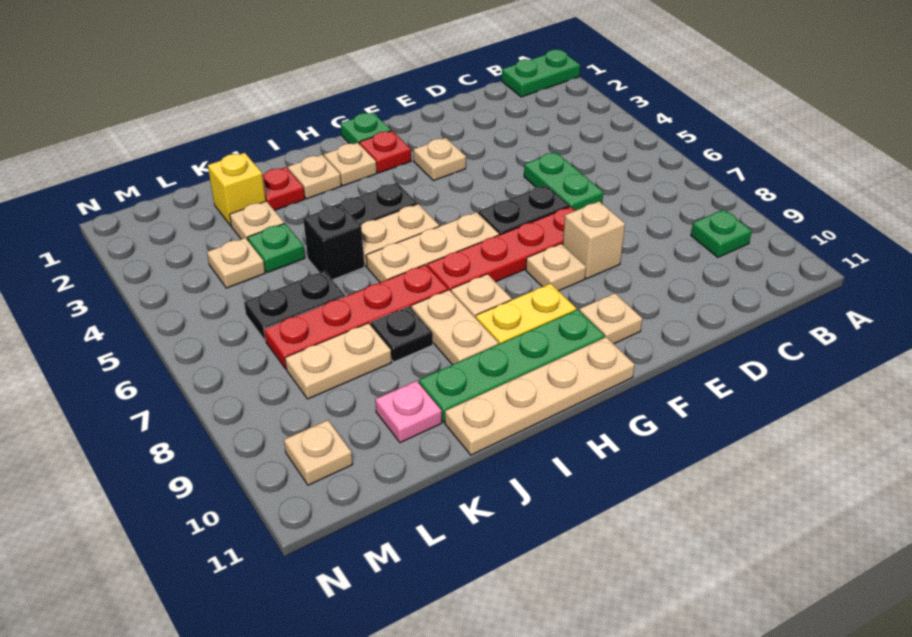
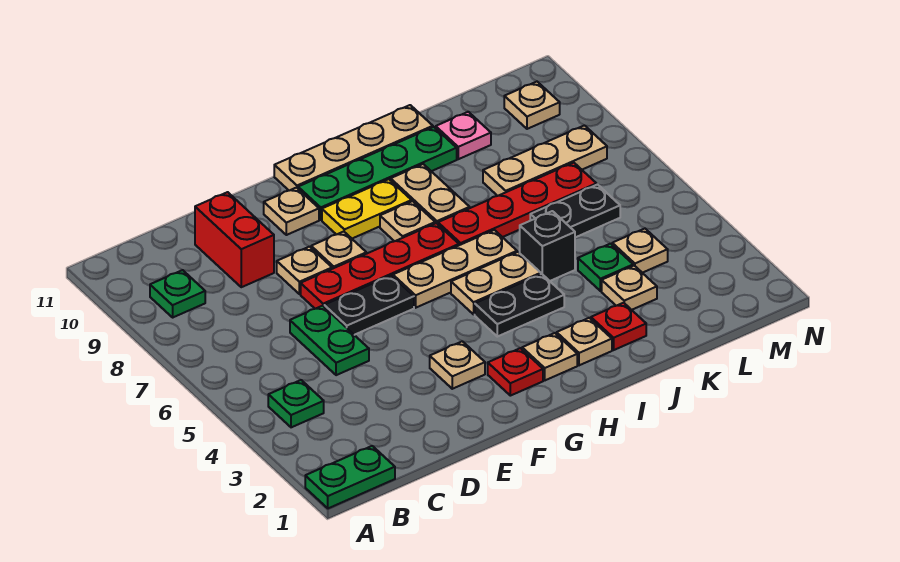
none -> red brick D9:D10 level 1
tan brick E8 level 1 -> tan plate E8 level 1
green plate G1 level 1 -> green plate B4 level 1
black plate J8 level 1 -> none
yellow brick K2 level 1 -> none
tan plate K8:L8 level 1 -> tan plate K8:M8 level 1

